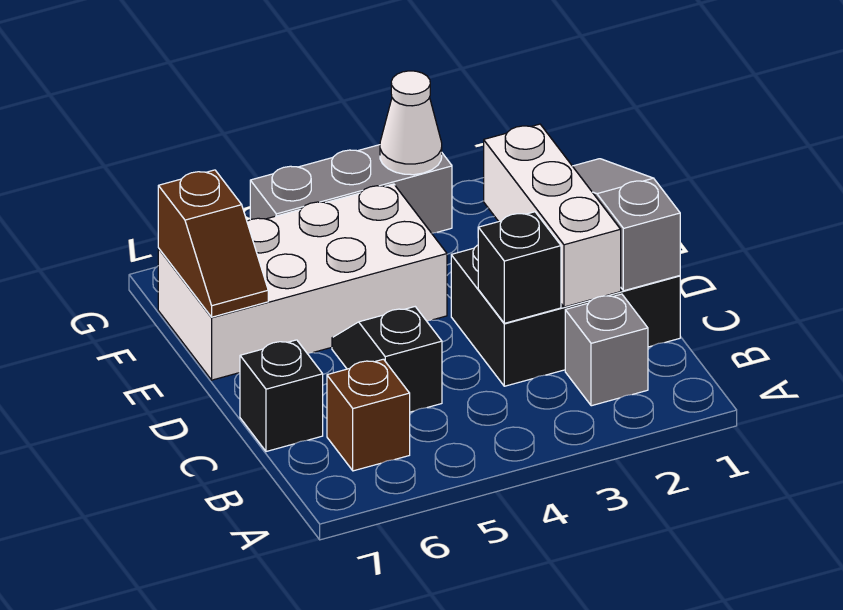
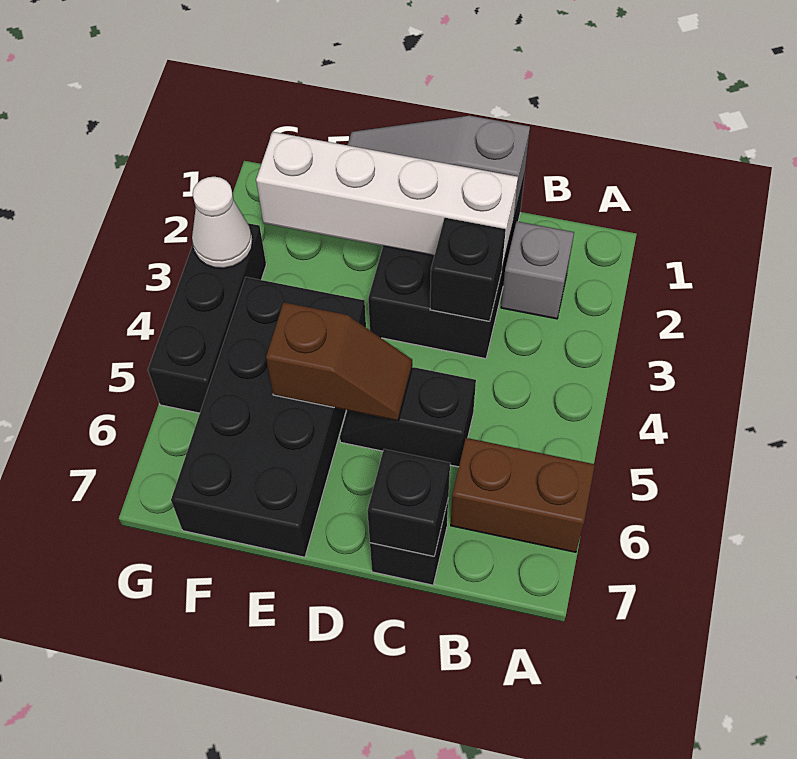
brown brick B6 level 1 -> brown brick A6:B6 level 1
white brick C2:E2 level 2 -> white brick C2:F2 level 2
none -> black brick C7 level 2
white brick E4:F7 level 1 -> black brick E4:F7 level 1
brown slope E7:F7 level 2 top F -> brown slope D5:E5 level 2 top E
grey brick G3:G5 level 1 -> black brick G3:G5 level 1

